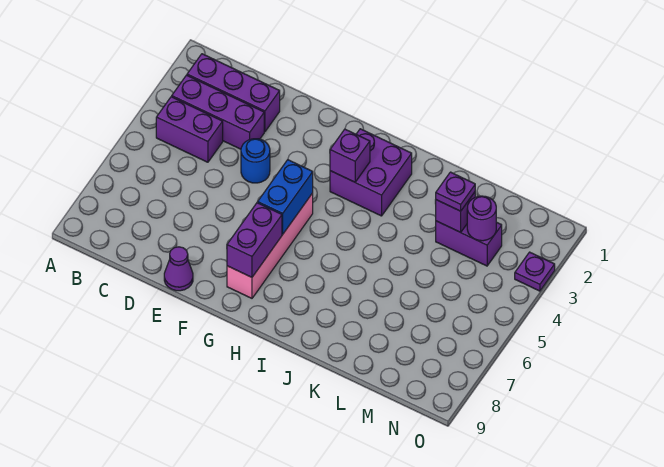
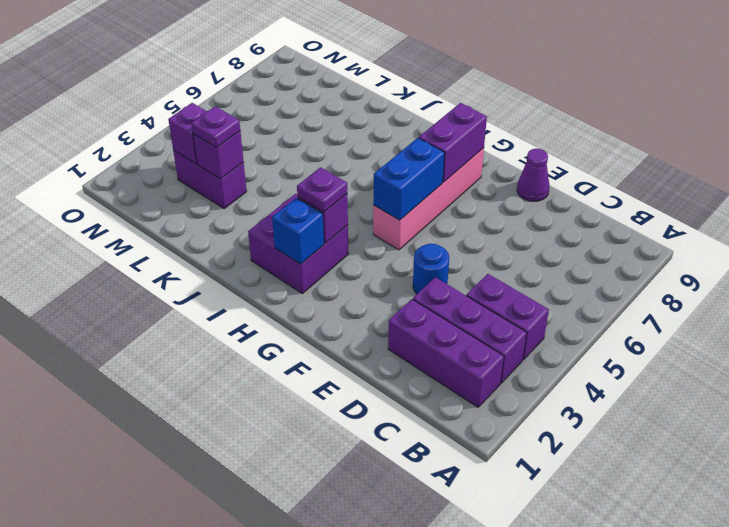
none -> blue brick H2 level 2
purple round brick M3 level 2 -> purple brick M3 level 2
purple plate O3 level 1 -> purple plate H3 level 3

